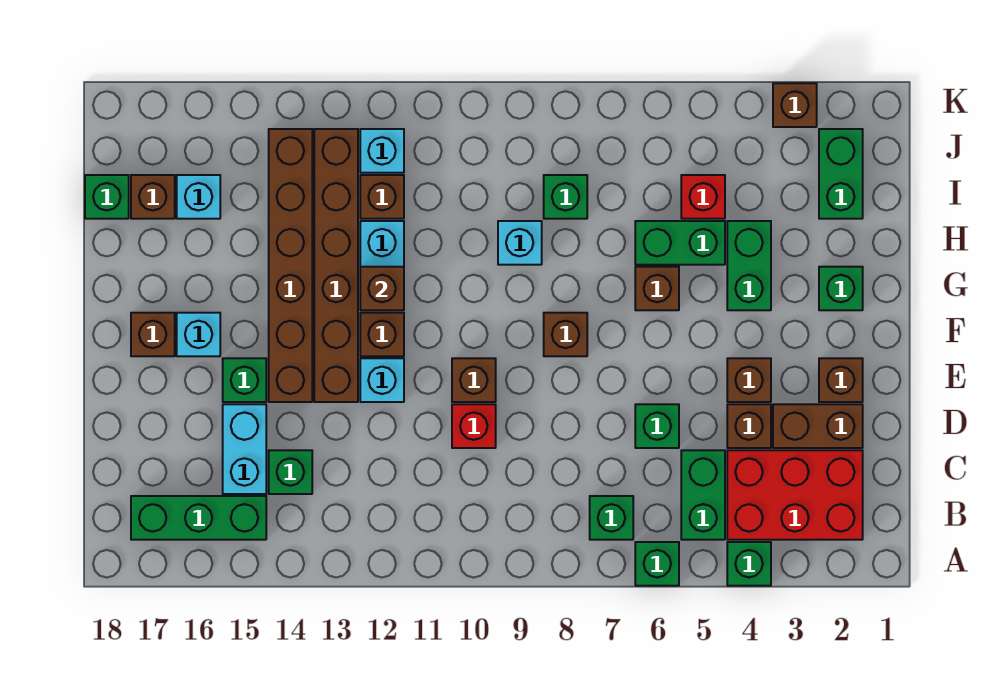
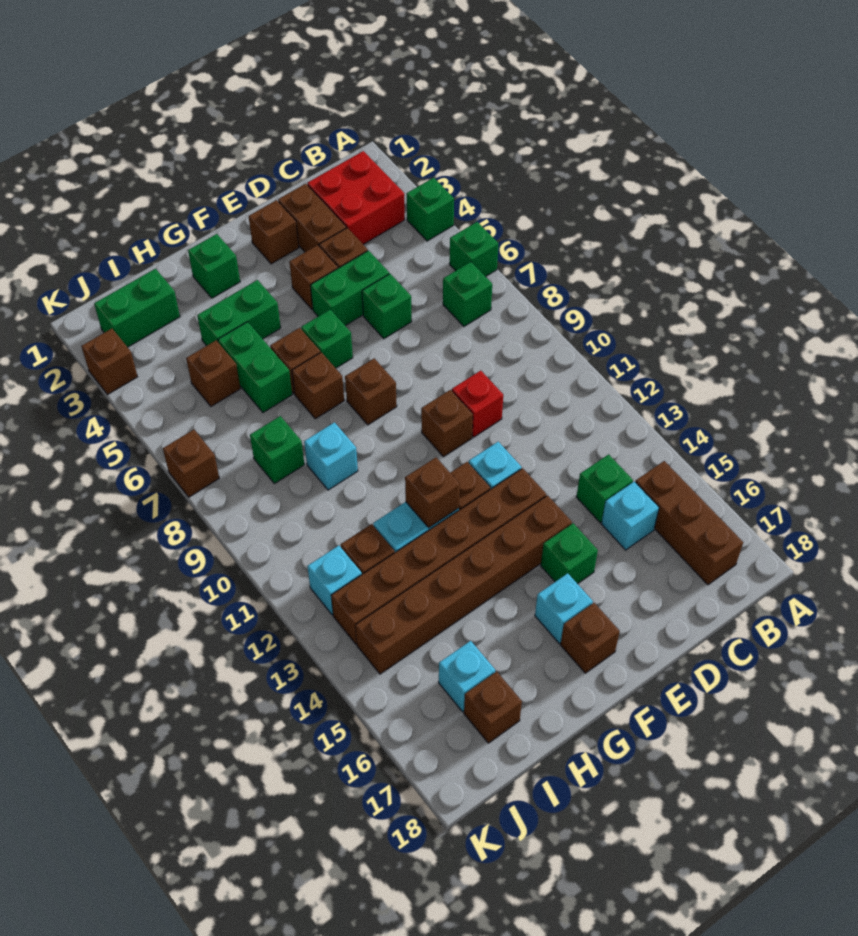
red brick B2:C4 level 1 -> red brick B2:C3 level 1
green brick B5:C5 level 1 -> green brick D5:E5 level 1
green brick B15:B17 level 1 -> brown brick B15:B17 level 1
cyan brick C15:D15 level 1 -> cyan brick C15 level 1
none -> brown brick G7 level 1
red brick I5 level 1 -> brown brick I5 level 1
green brick I18 level 1 -> green brick F6 level 1
none -> brown brick K7 level 1

